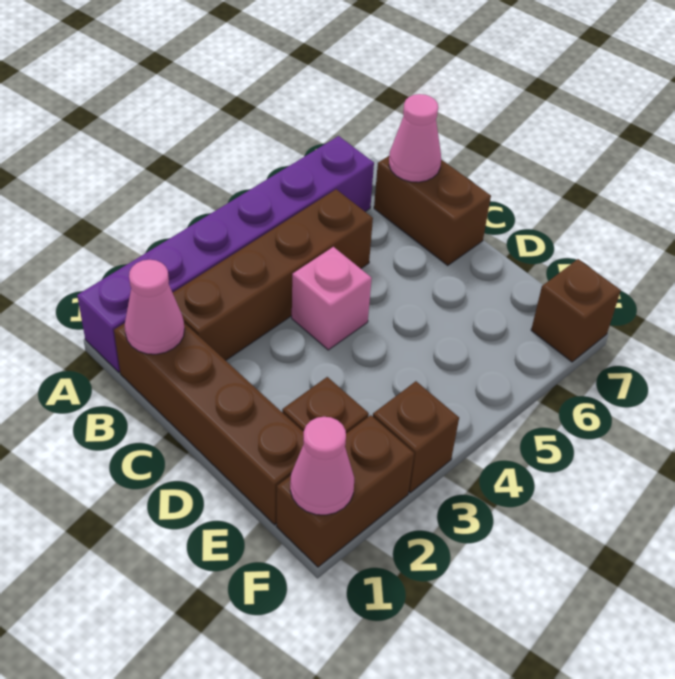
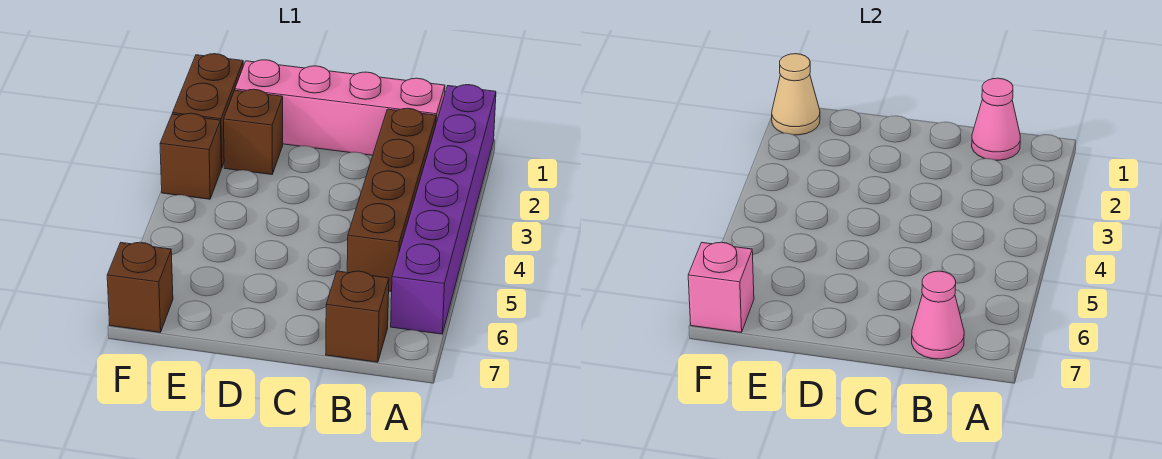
brown brick B1:E1 level 1 -> pink brick B1:E1 level 1
brown brick B7:C7 level 1 -> brown brick B7 level 1
pink brick C4 level 1 -> pink brick F7 level 2
pink cone F1 level 2 -> tan cone F1 level 2

